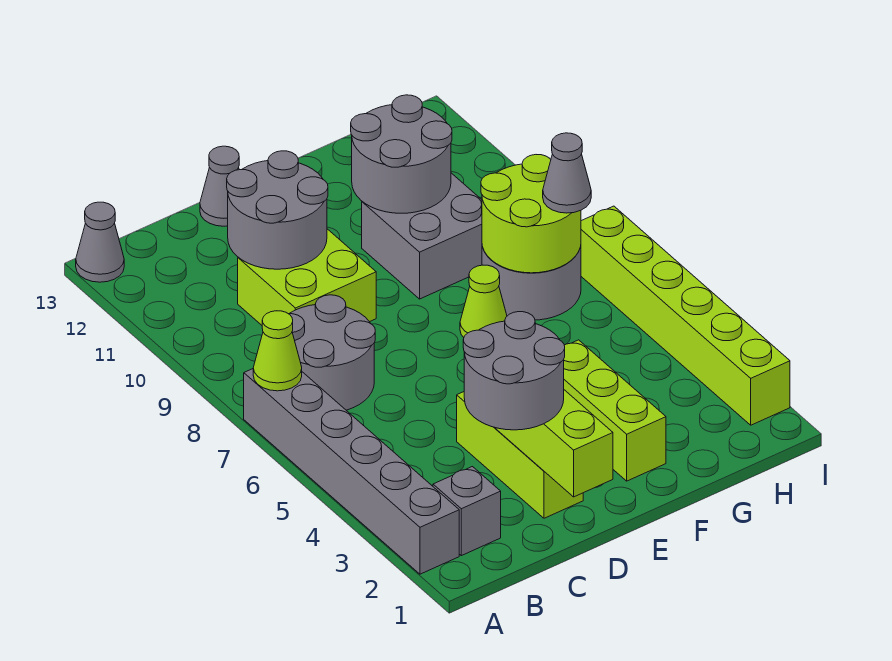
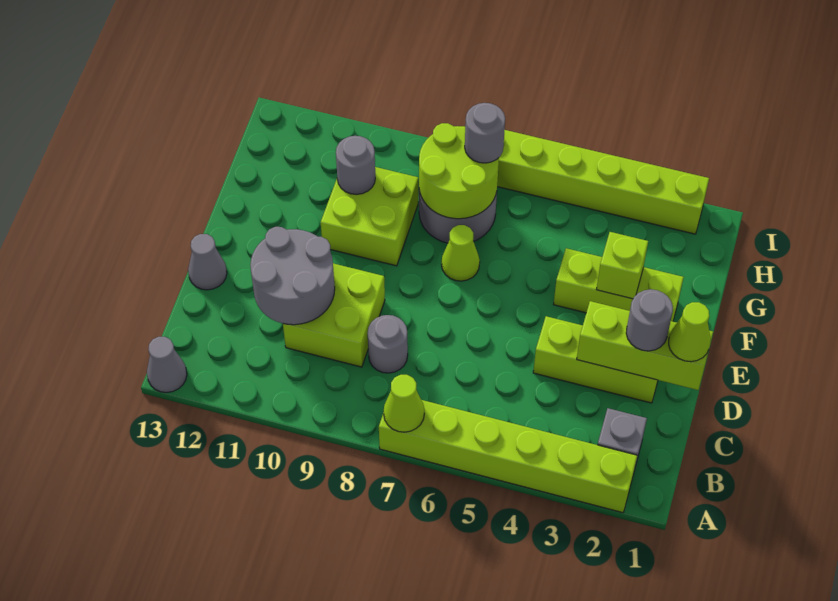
grey brick A2:A7 level 1 -> lime brick A2:A7 level 1
grey round brick B7:C8 level 1 -> grey round brick C8 level 1
grey round brick C2:D3 level 3 -> grey round brick D2 level 3
none -> lime cone D1 level 3
none -> lime brick F3 level 2
grey brick F9:G10 level 1 -> lime brick F9:G10 level 1
grey round brick F10:G11 level 2 -> grey round brick G10 level 2
grey cone H7 level 3 -> grey round brick H7 level 3

